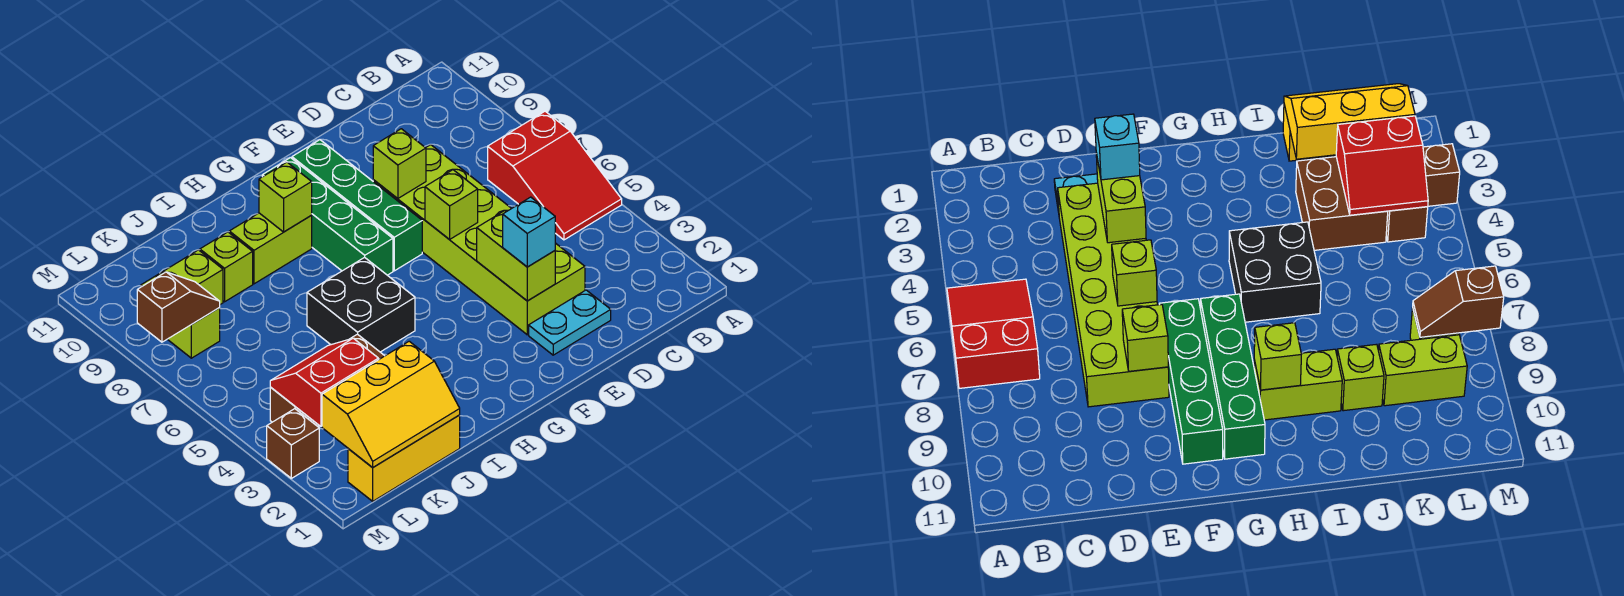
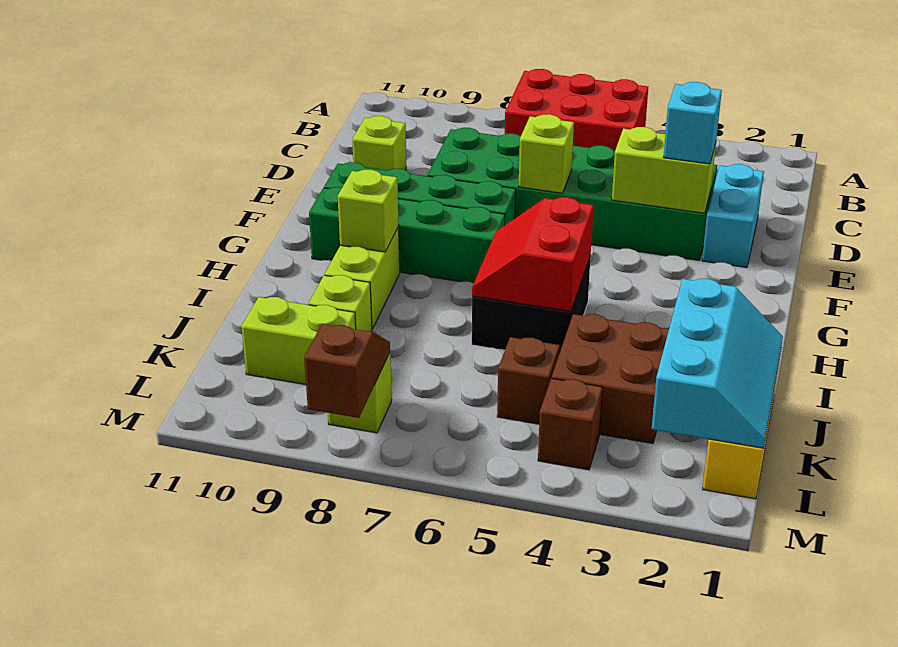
red slope A5:B7 level 1 top 7 -> red brick A5:B7 level 1
cyan plate D2:E2 level 1 -> cyan brick D2:E2 level 1
lime brick D3:E8 level 1 -> green brick D3:E8 level 1
lime brick E8 level 2 -> lime brick D10 level 1
yellow slope J1:L2 level 2 top 2 -> cyan slope J1:L2 level 2 top 2
red slope K3:L4 level 2 top 3 -> red slope H5:I6 level 2 top 5
lime brick K9:L9 level 1 -> lime brick K9:K10 level 1
brown brick M3 level 1 -> brown brick K5 level 1

